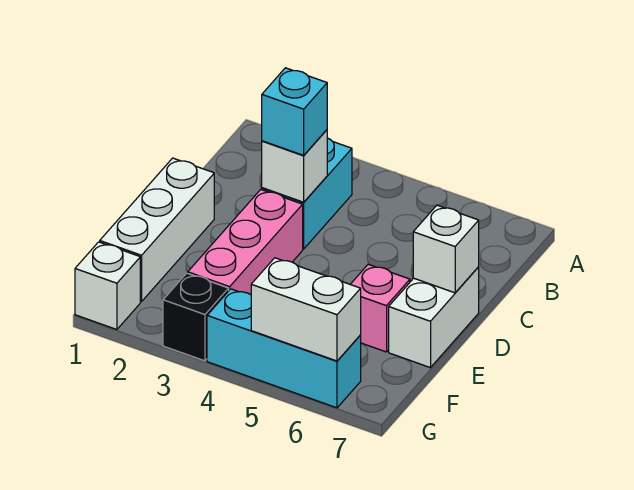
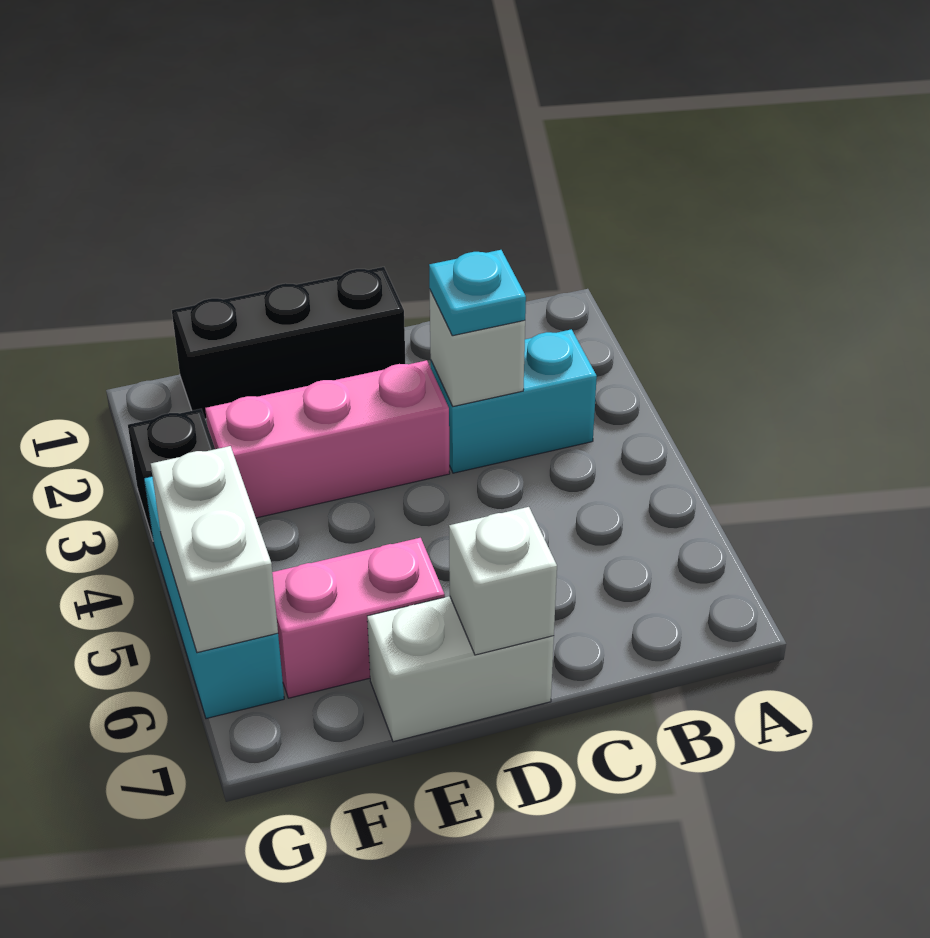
cyan brick C3 level 3 -> cyan plate C3 level 3
white brick D1:F1 level 1 -> black brick D1:F1 level 1
pink brick E6 level 1 -> pink brick E6:F6 level 1
white brick G1 level 1 -> none

